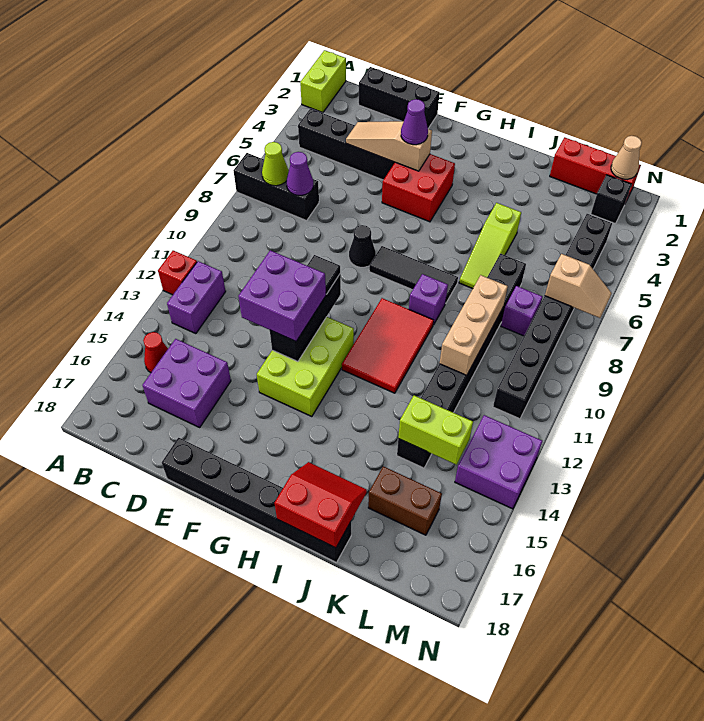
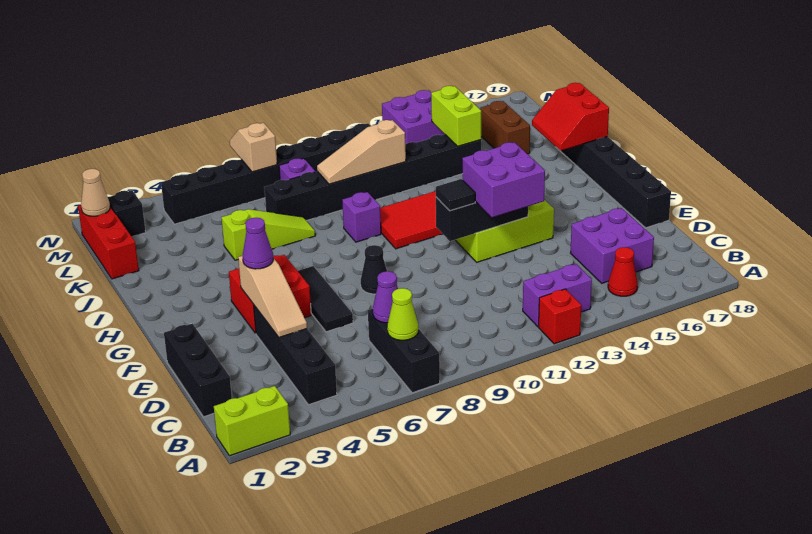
black tile G8:I8 level 1 -> black tile E6:G6 level 1
tan brick K9:K11 level 2 -> tan slope K9:K11 level 2 top 11

